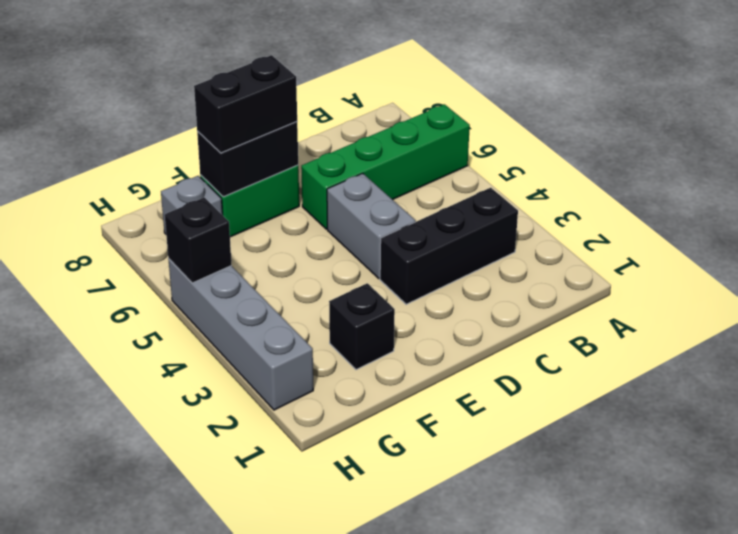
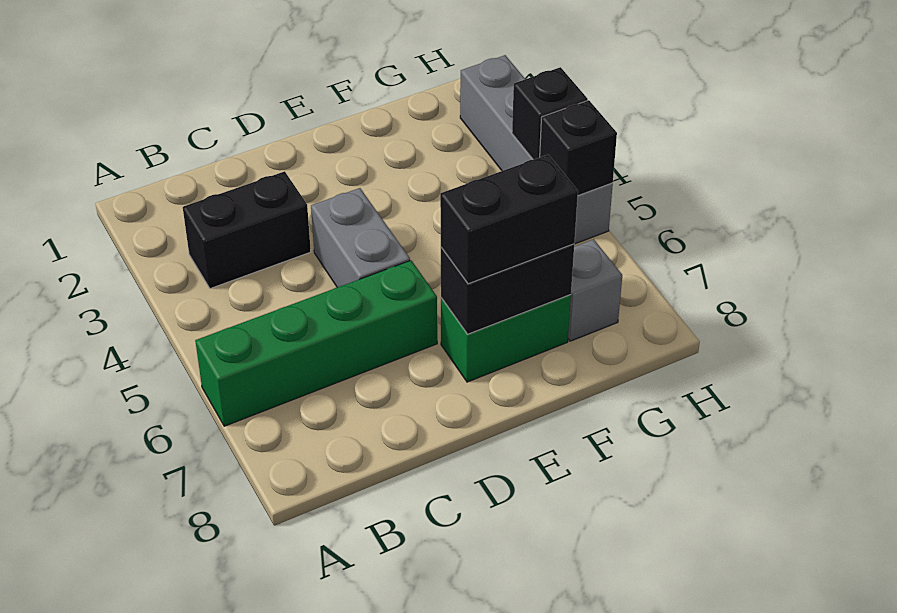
black brick B3:D3 level 1 -> black brick B3:C3 level 1
black brick F2 level 1 -> black brick H4 level 2

